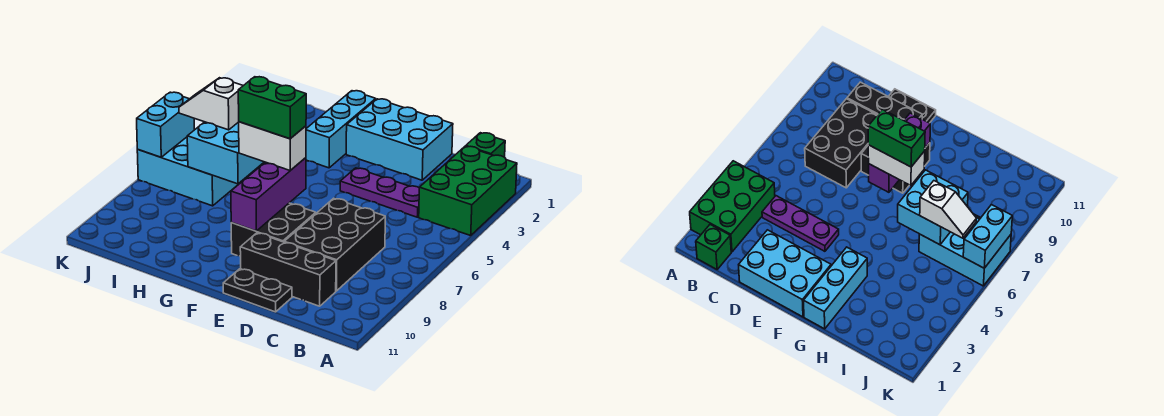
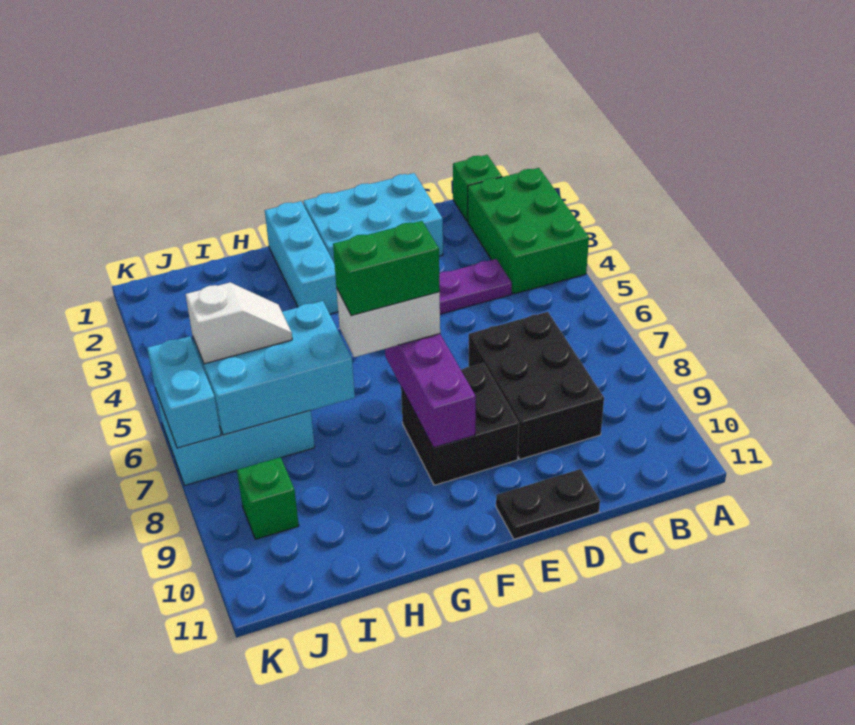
black brick C10:E10 level 1 -> none
cyan brick H6:I7 level 2 -> cyan brick H6:J7 level 2
white slope I6:J6 level 3 top I -> white slope I6:J6 level 3 top J
none -> green brick J9 level 1

